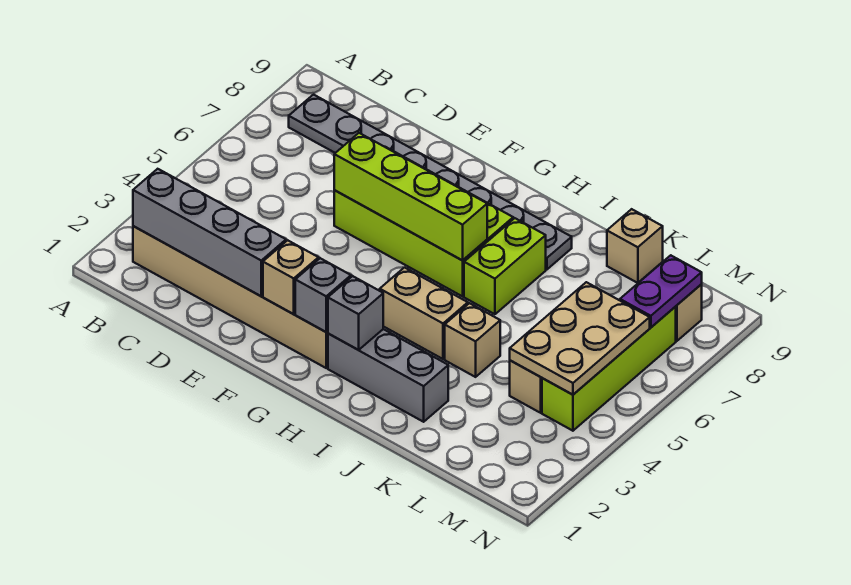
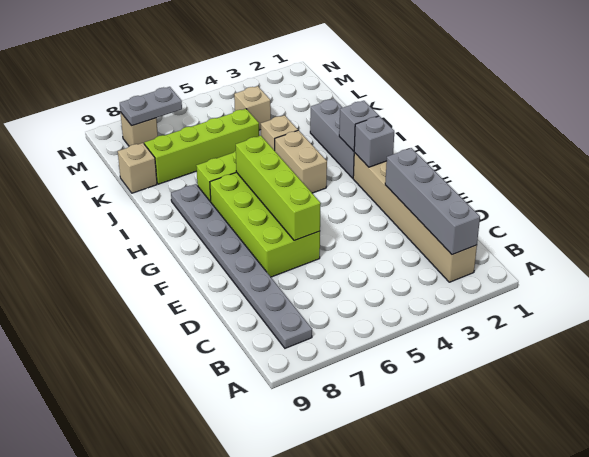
tan brick F2 level 2 -> none
tan plate L4:M6 level 2 -> none
lime brick M4:M7 level 1 -> lime brick K5:K8 level 1
purple plate M7:M8 level 2 -> grey plate M7:M8 level 2

